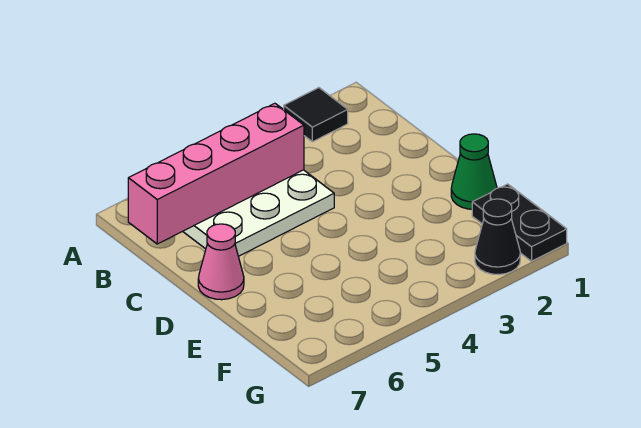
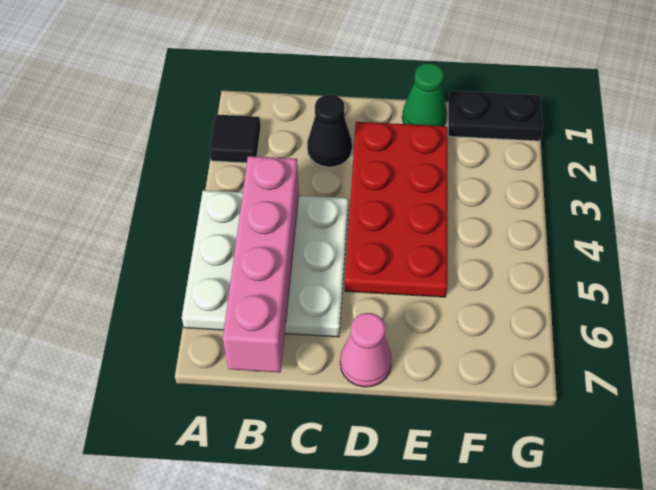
none -> red plate D2:E5 level 1
black cone G2 level 1 -> black cone C2 level 1

